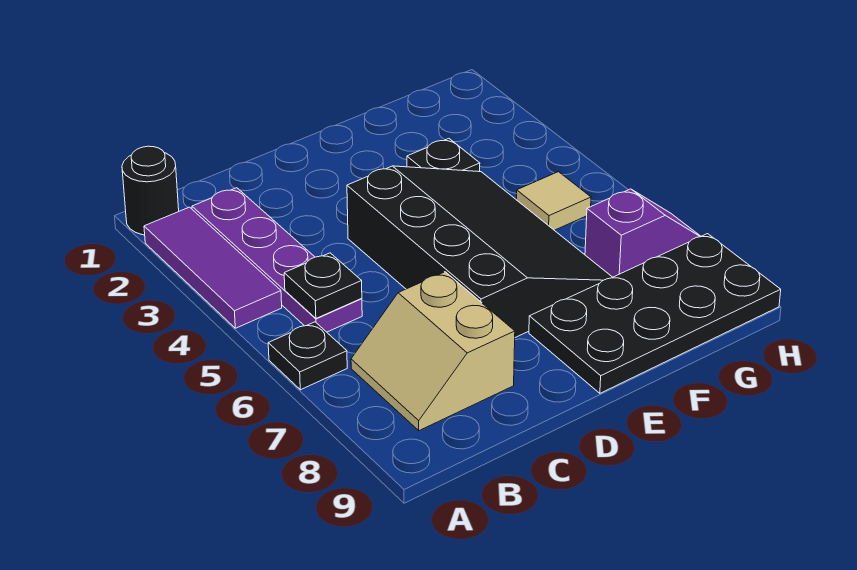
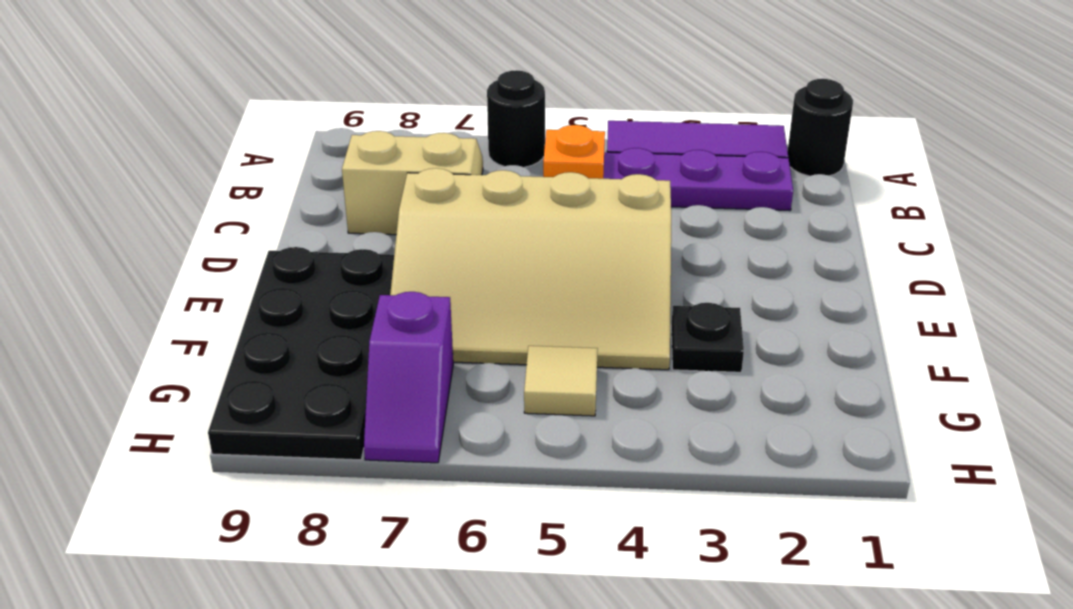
black plate A6 level 1 -> black round brick A6 level 1
black plate B5 level 2 -> orange plate B5 level 2
black slope D4:F7 level 1 top D -> tan slope D4:F7 level 1 top D

